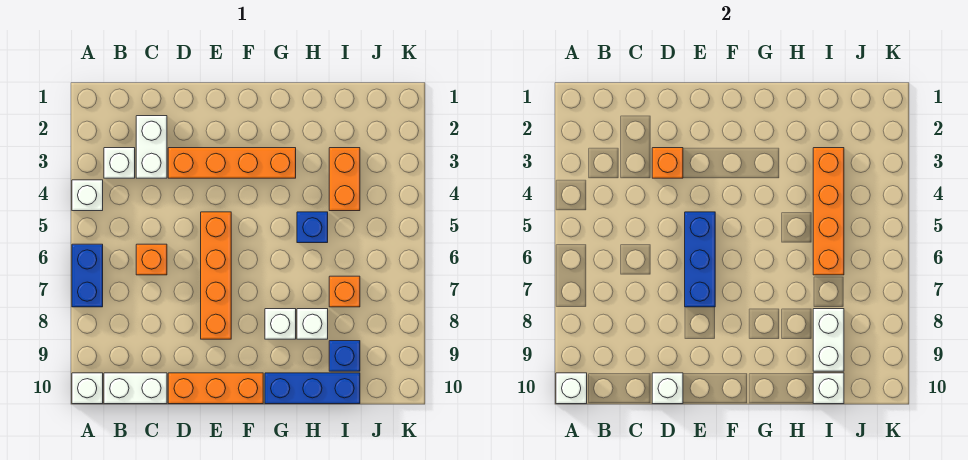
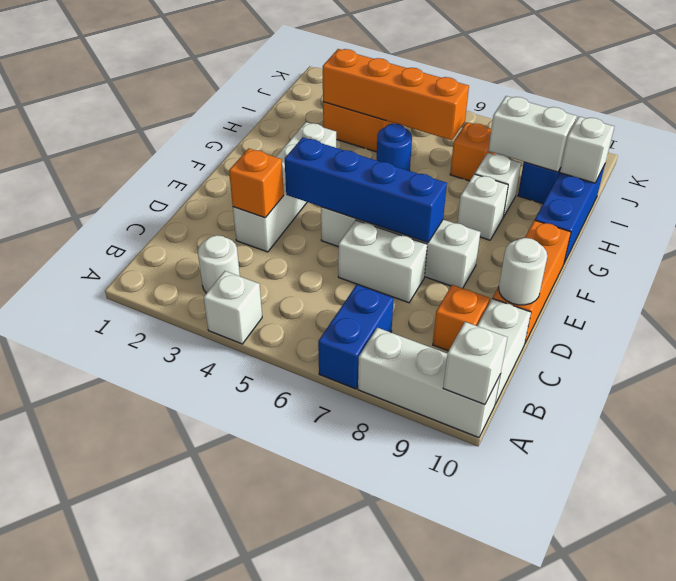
blue brick A6:A7 level 1 -> blue brick A7:B7 level 1
white brick A10 level 1 -> white brick A8:A10 level 1
white brick B3 level 1 -> white round brick B3 level 1
white brick C2:C3 level 1 -> white brick D6:D7 level 1
orange brick C6 level 1 -> orange brick C9 level 1
orange brick D3:G3 level 1 -> white brick D3:G3 level 1
white brick D10 level 2 -> white round brick D10 level 2
orange brick E5:E8 level 1 -> white brick E5:E8 level 1
blue brick E5:E7 level 2 -> blue brick E4:E7 level 2
blue brick H5 level 1 -> blue round brick H5 level 1

